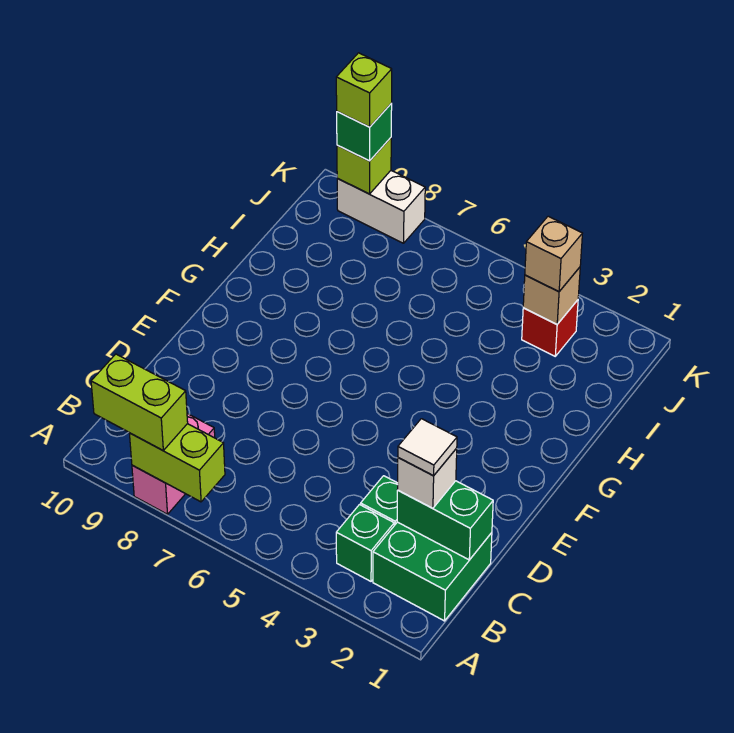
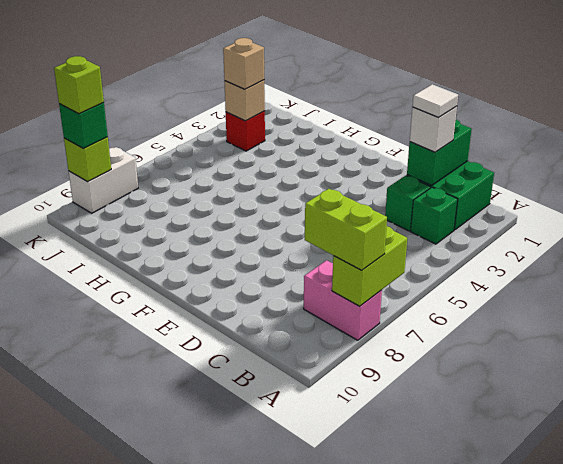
lime brick A8:A9 level 3 -> lime brick A8:B8 level 3

